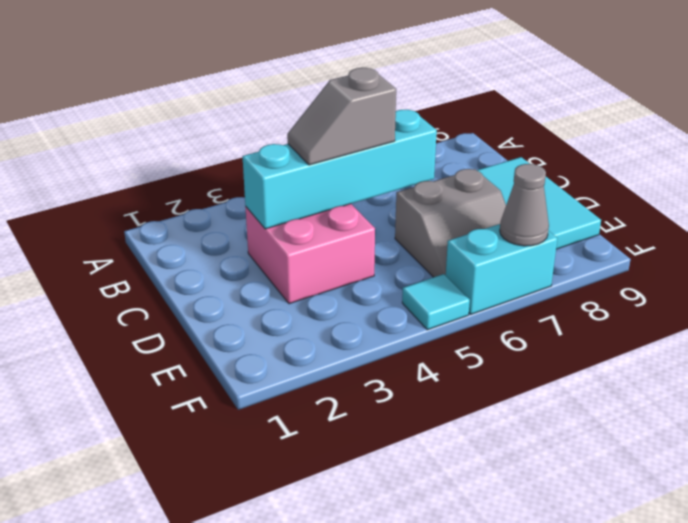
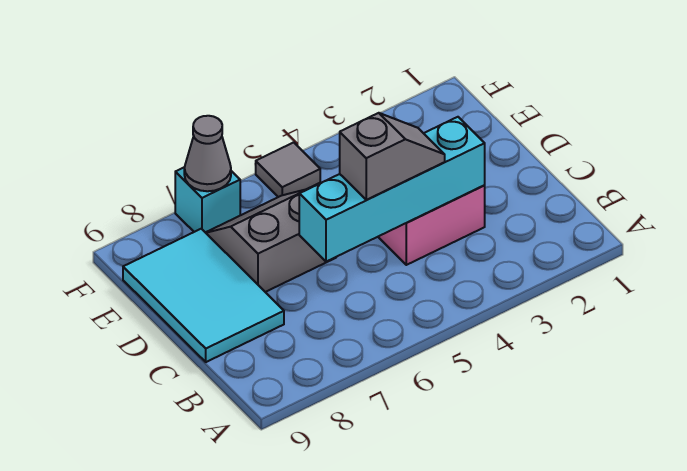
cyan tile F5 level 1 -> grey tile F5 level 1
cyan brick F6:F7 level 1 -> cyan brick F7 level 1

